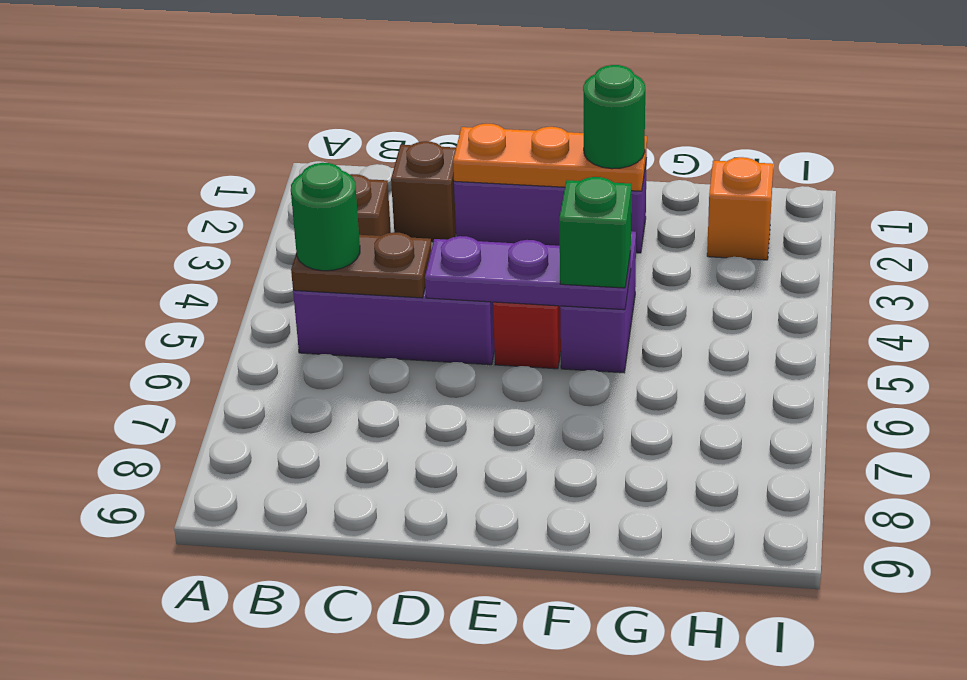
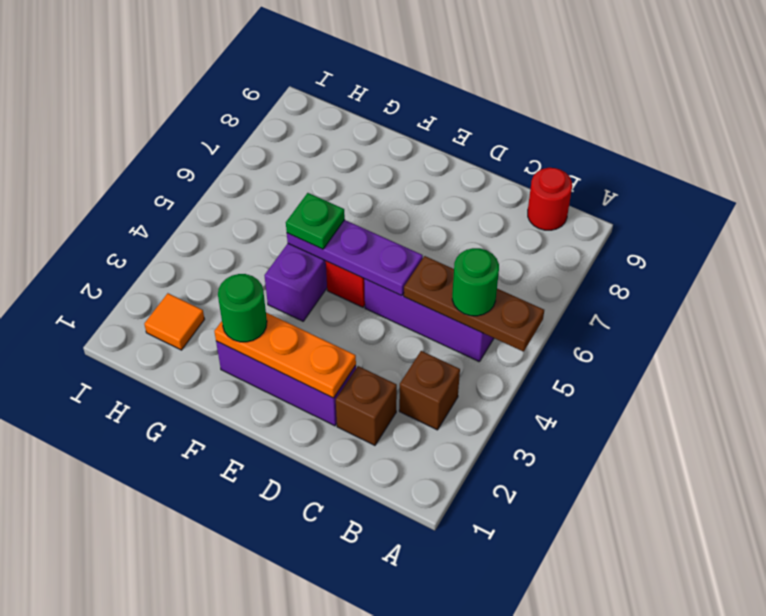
brown plate B5:C5 level 2 -> brown plate A5:C5 level 2
none -> red round brick B9 level 1
green brick F5 level 3 -> green plate F5 level 3
orange brick H2 level 1 -> orange tile H2 level 1

